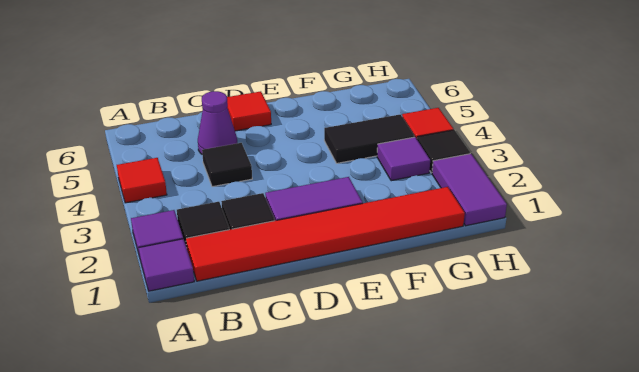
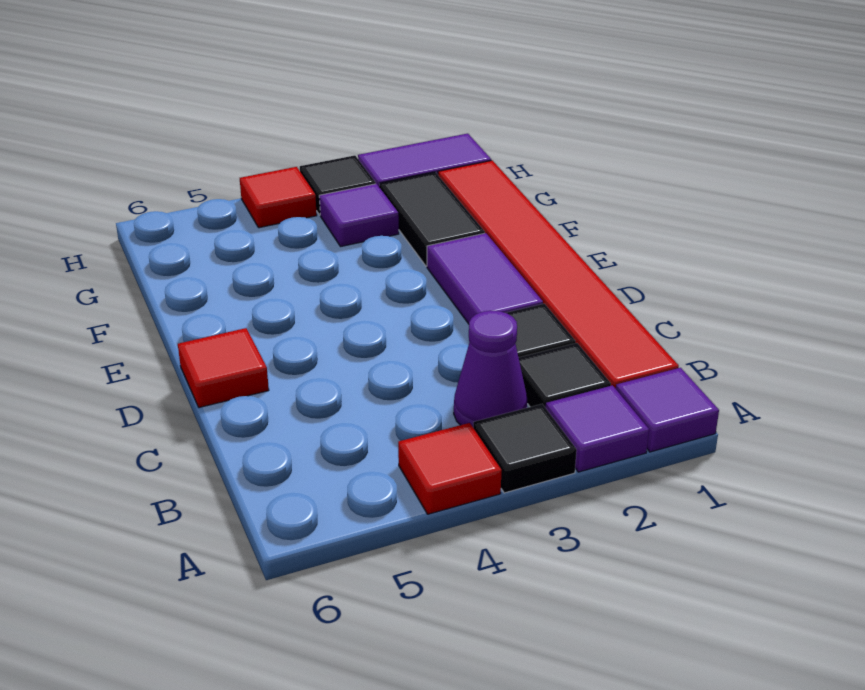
black tile C4 level 1 -> black tile A3 level 1
purple cone C5 level 1 -> purple cone B3 level 1
black tile F4:G4 level 1 -> black tile F2:G2 level 1

